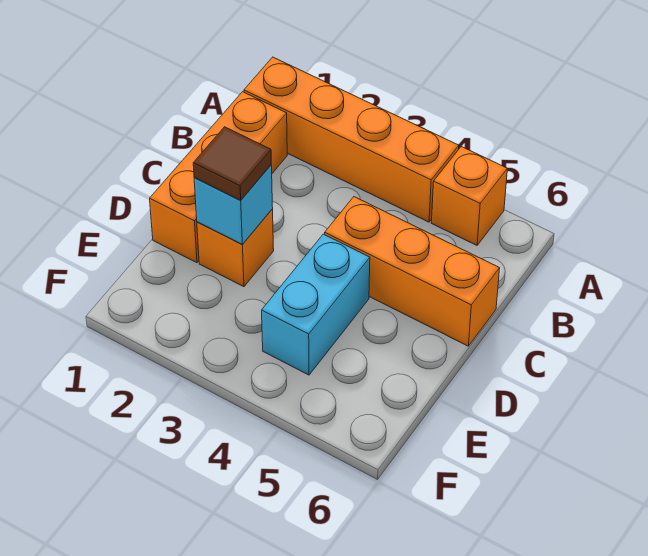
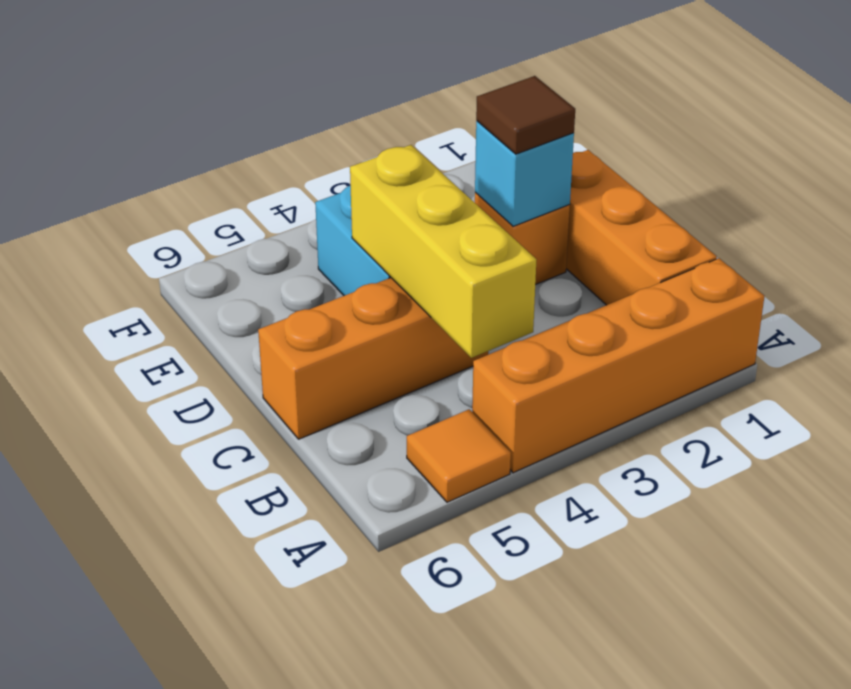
orange brick A5 level 1 -> orange tile A5 level 1
none -> yellow brick B4:D4 level 2

